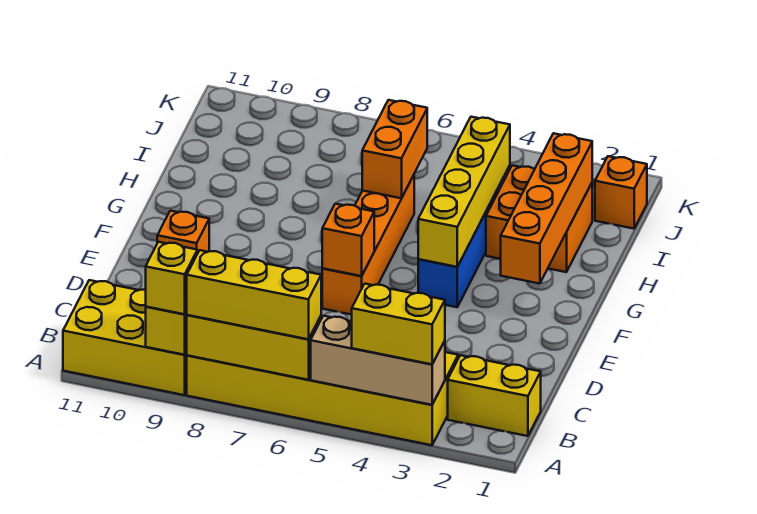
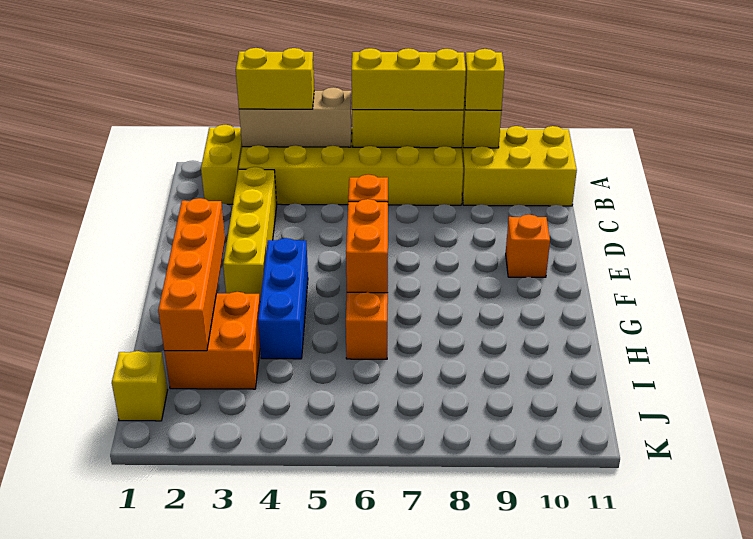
yellow brick B1:B2 level 1 -> yellow brick A2:B2 level 1
yellow brick F4:I4 level 2 -> yellow brick C3:F3 level 1
orange brick H6:I6 level 2 -> orange brick F6:G6 level 2
orange brick J1 level 1 -> yellow brick J1 level 1

